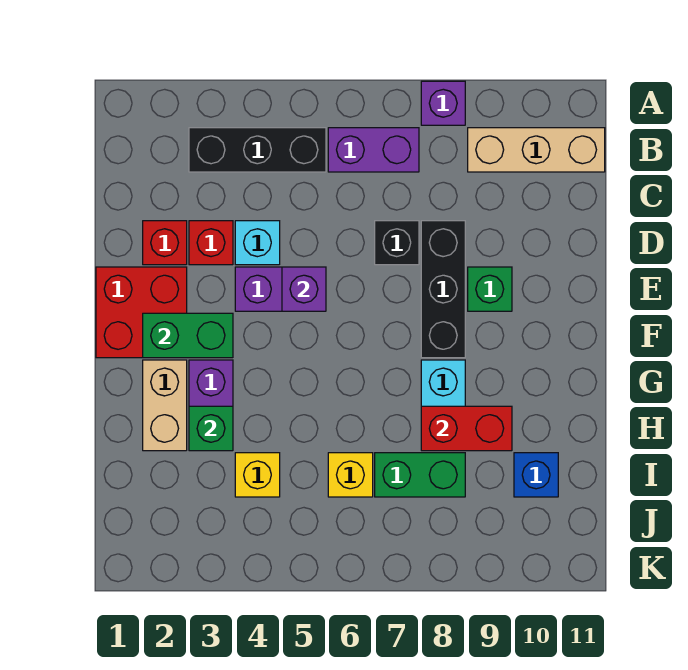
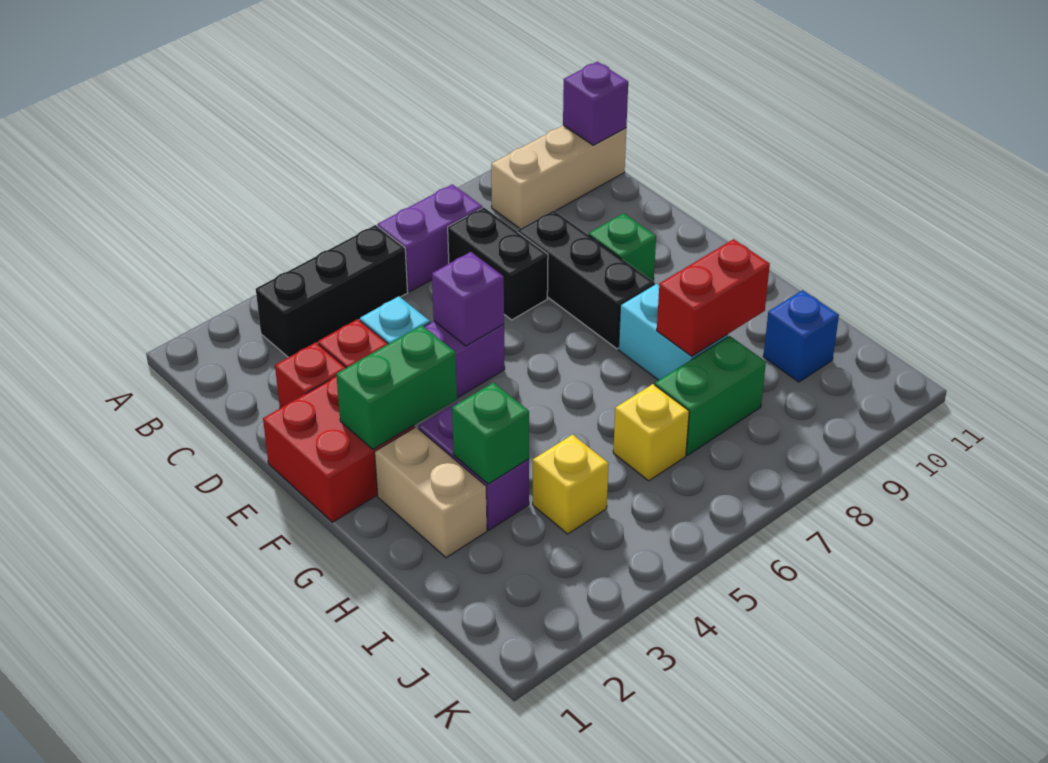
purple brick A8 level 1 -> purple brick B11 level 2
black brick D7 level 1 -> black brick C7:D7 level 1

